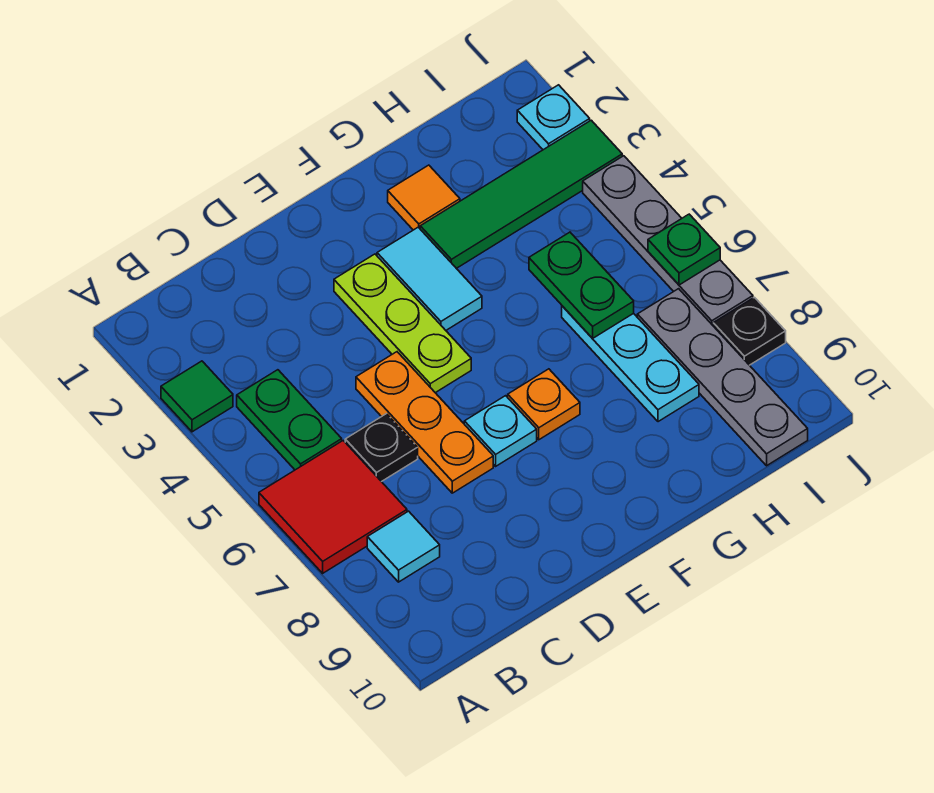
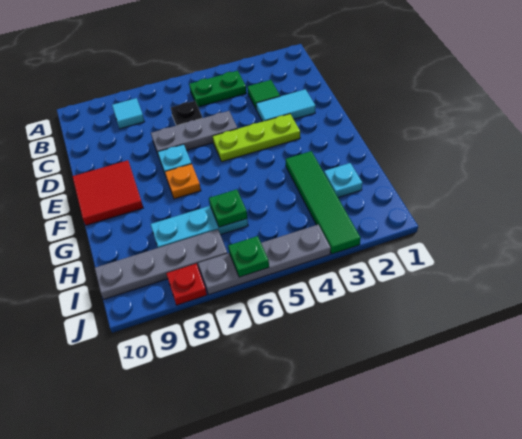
green tile A3 level 1 -> green tile C3 level 1
red tile A6:B7 level 1 -> red tile E9:F10 level 1
orange plate D5:D7 level 1 -> grey plate D5:D7 level 1
cyan tile F3:F4 level 1 -> cyan tile D2:D3 level 1
orange tile G2 level 1 -> none
green plate H5:H6 level 2 -> green plate H6 level 2
cyan plate J2 level 1 -> cyan plate H2 level 1
black plate J8 level 1 -> red plate J8 level 1

